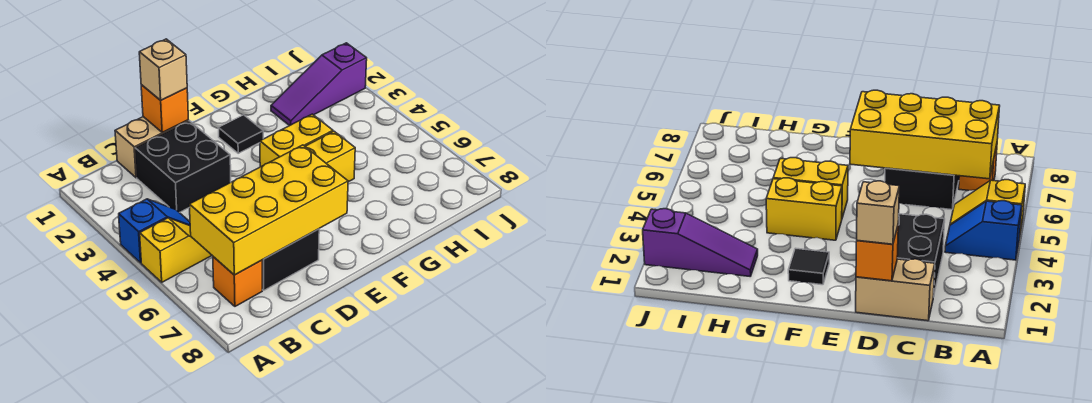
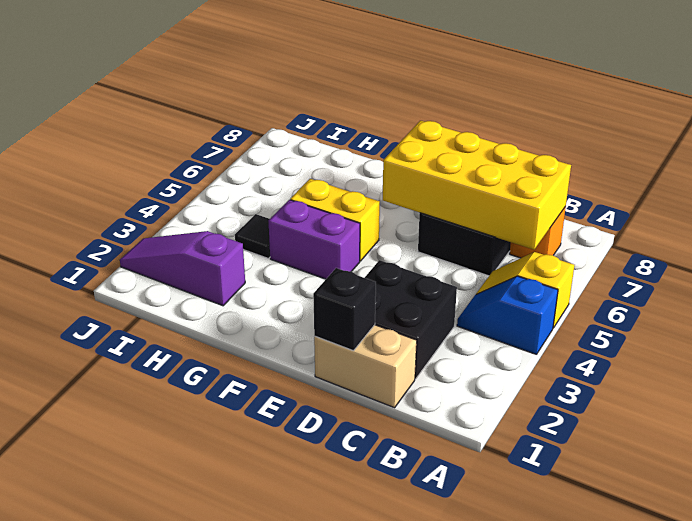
orange brick D1 level 2 -> black brick D1 level 2
tan brick D1 level 3 -> none
black tile F2 level 1 -> black tile H4 level 1
yellow brick F4:G4 level 1 -> purple brick F4:G4 level 1
purple slope H2:J2 level 1 top J -> purple slope H2:J2 level 1 top H

